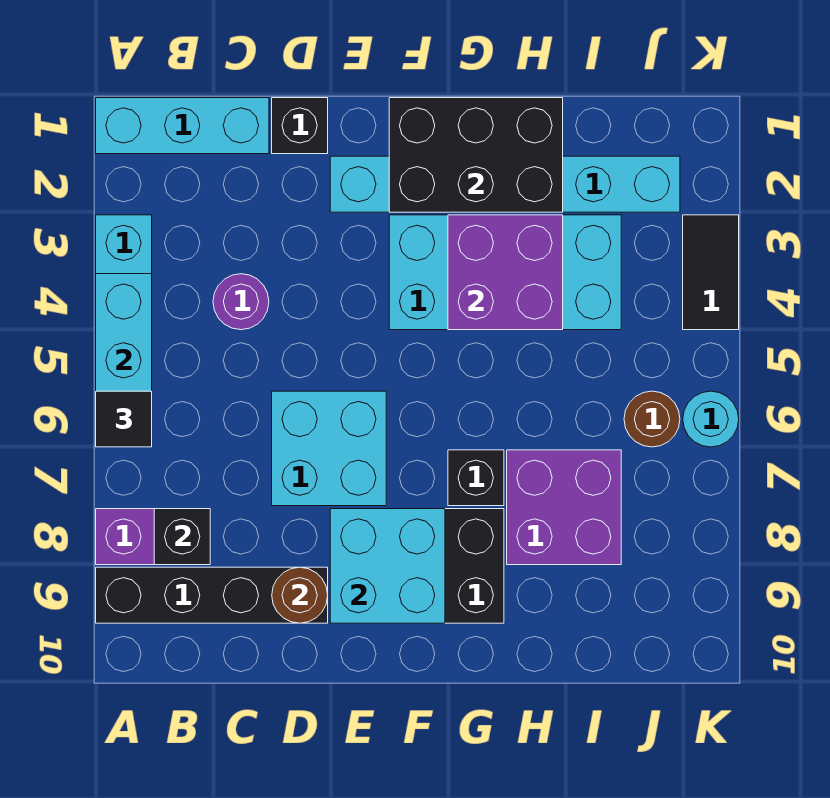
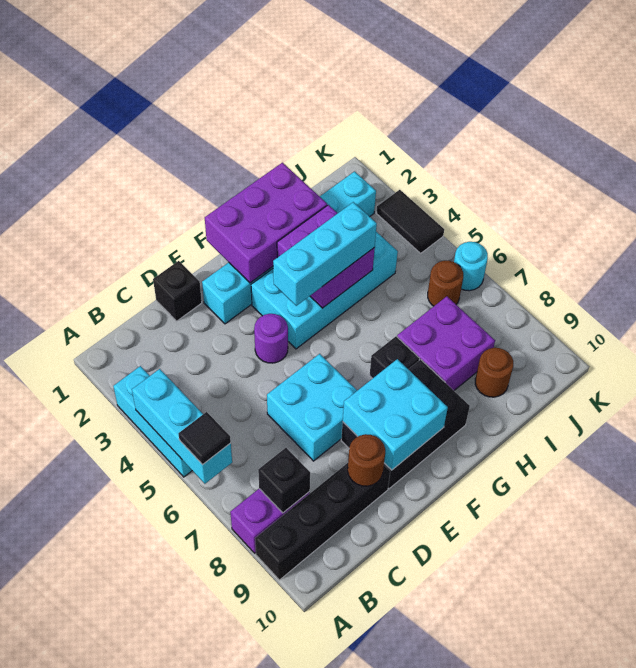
cyan brick A1:C1 level 1 -> cyan brick F4:H4 level 3
purple round brick C4 level 1 -> purple round brick E4 level 1
black brick F1:H2 level 2 -> purple brick F1:H2 level 2
none -> brown round brick I9 level 1

